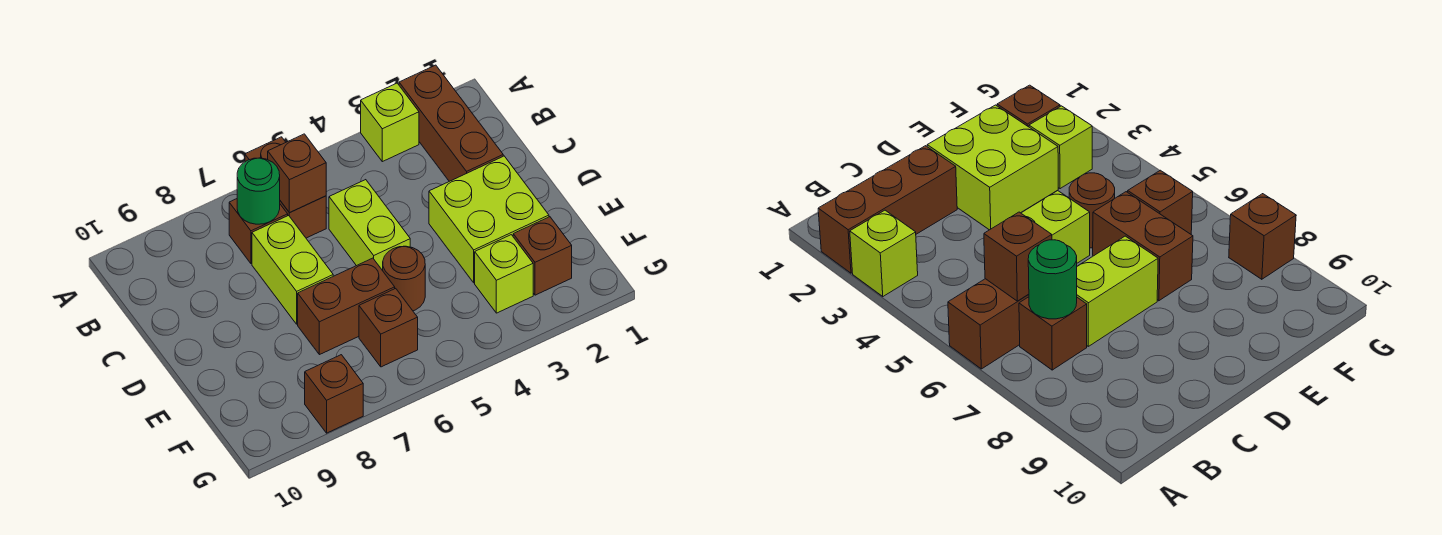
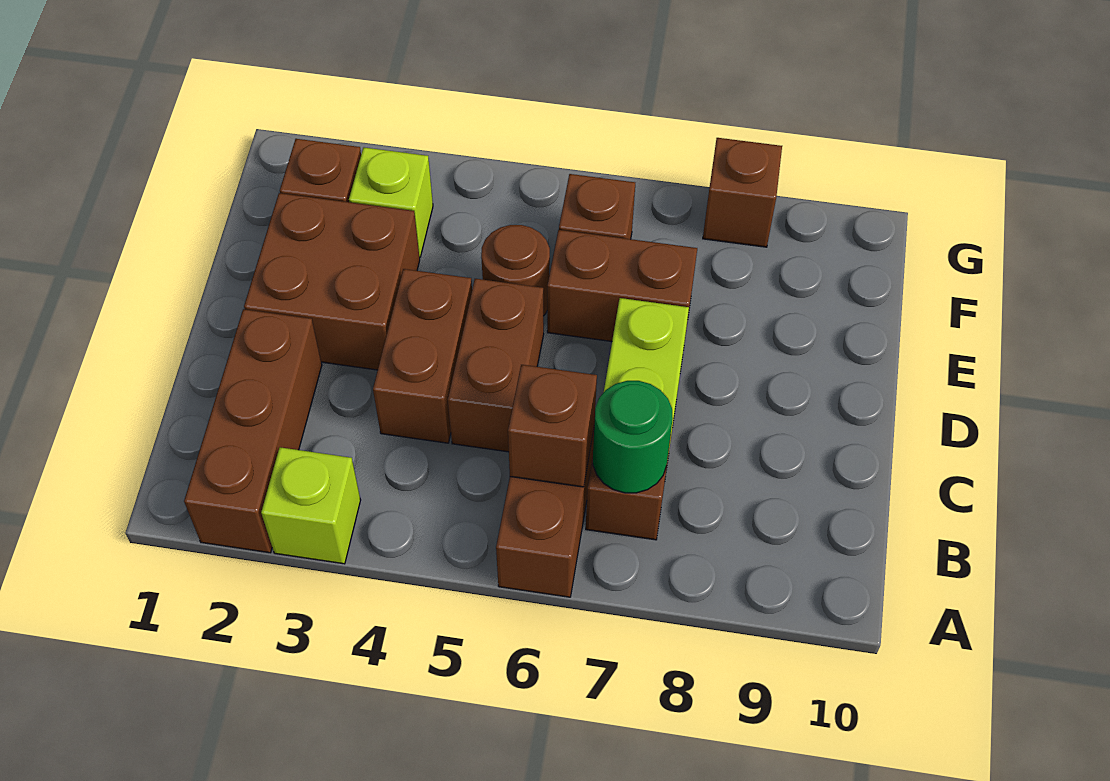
none -> brown brick C4:D4 level 1
lime brick C5:D5 level 1 -> brown brick C5:D5 level 1
lime brick D2:E3 level 1 -> brown brick D2:E3 level 1

